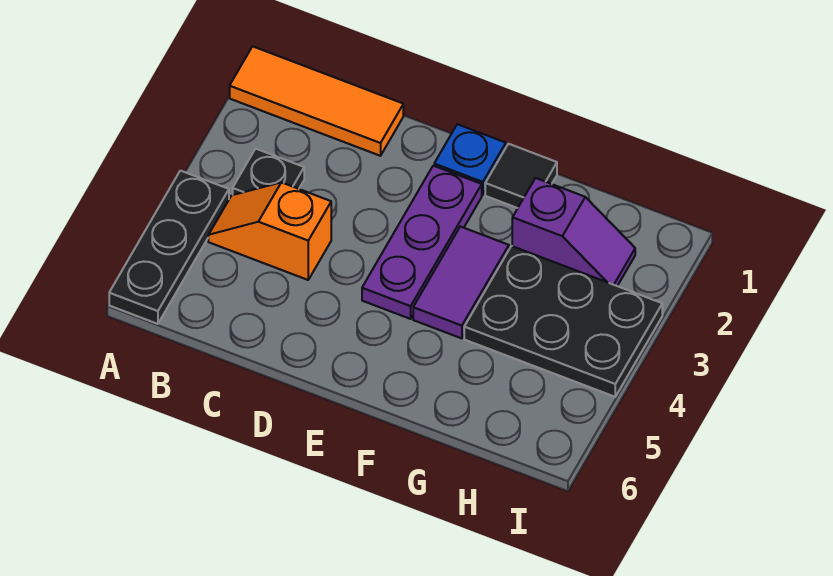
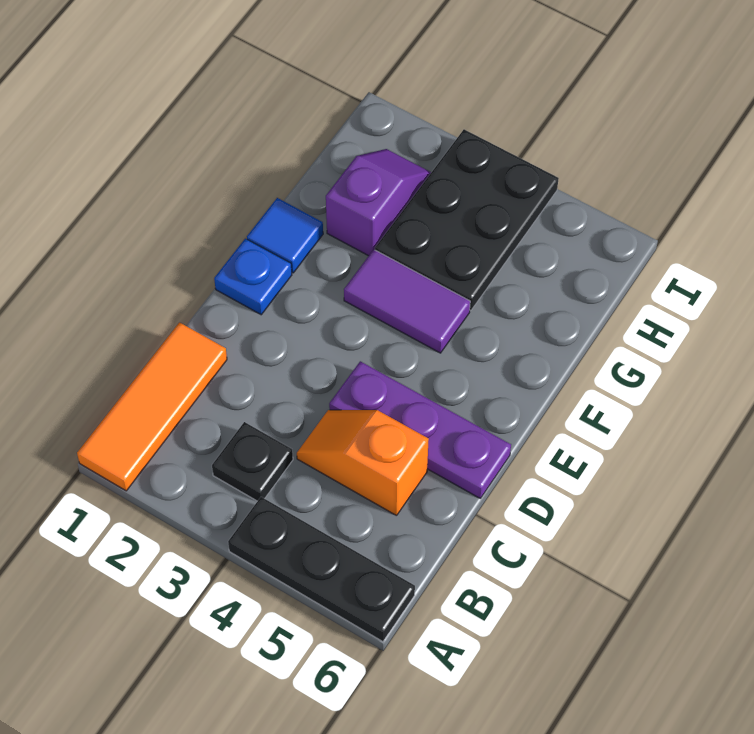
orange slope B4:C4 level 1 top C -> orange slope C4:C5 level 1 top 5
purple plate E2:E4 level 1 -> purple plate D4:D6 level 1
black tile F1 level 1 -> blue tile F1 level 1

